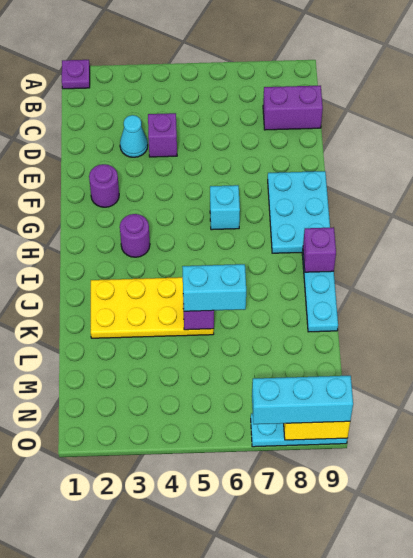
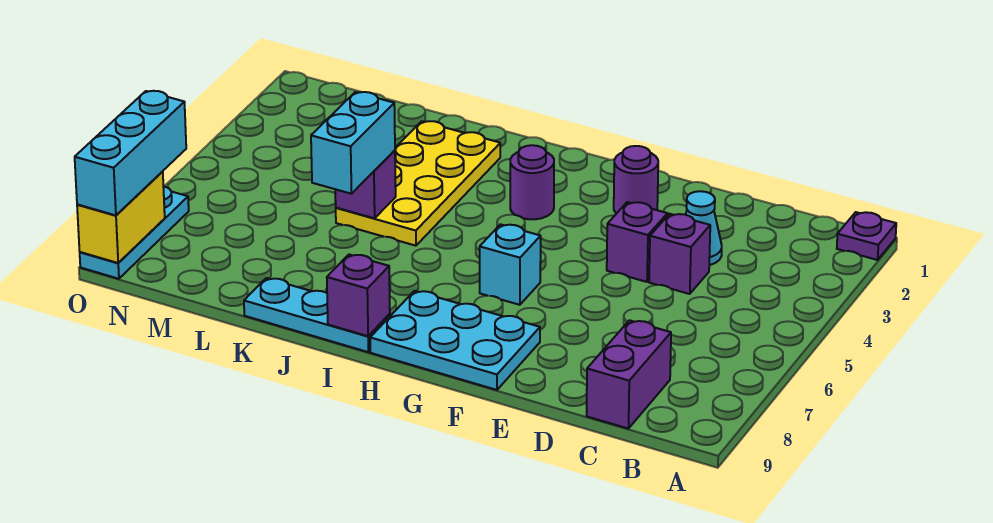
none -> purple brick E4 level 1

